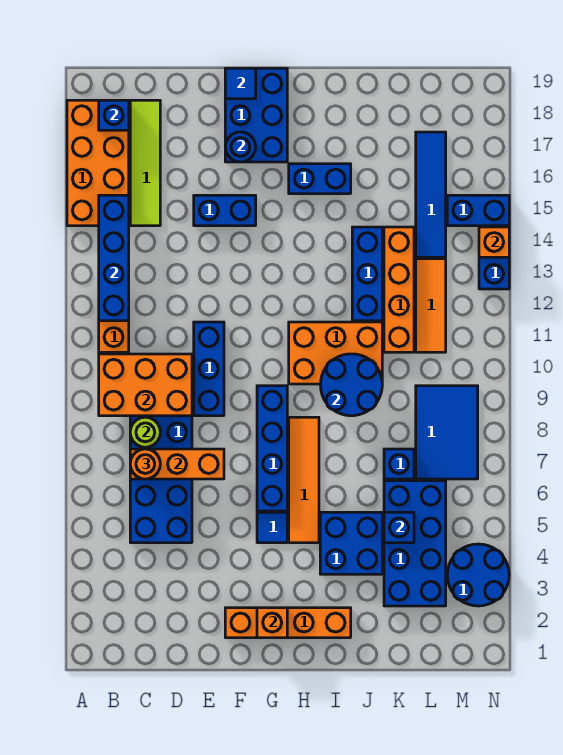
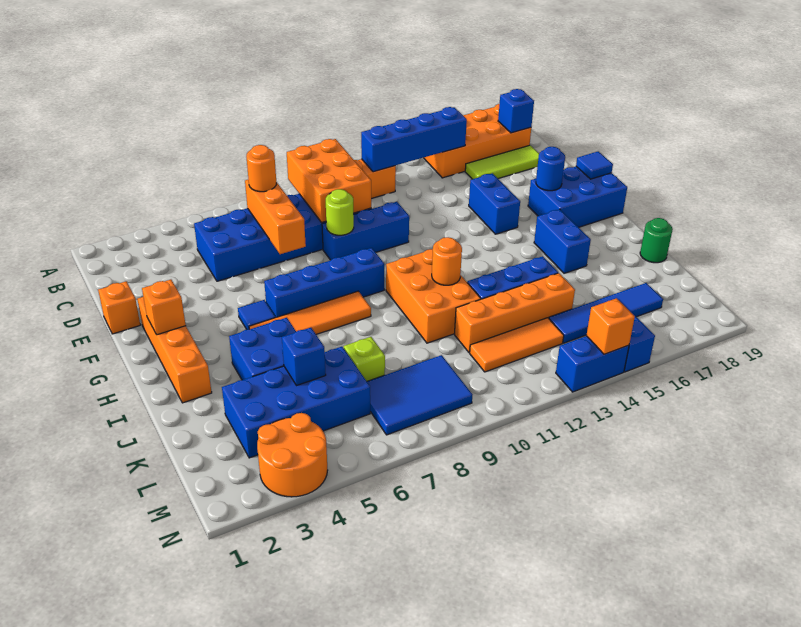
lime round brick C8 level 2 -> lime round brick E9 level 2
lime tile C15:C18 level 1 -> lime tile C16:C18 level 1
none -> orange brick E1 level 1
blue round brick I9:J10 level 2 -> none
none -> orange round brick I11 level 2
none -> green round brick J19 level 1
blue brick K7 level 1 -> lime brick K7 level 1
blue round brick M3:N4 level 1 -> orange round brick M3:N4 level 1

